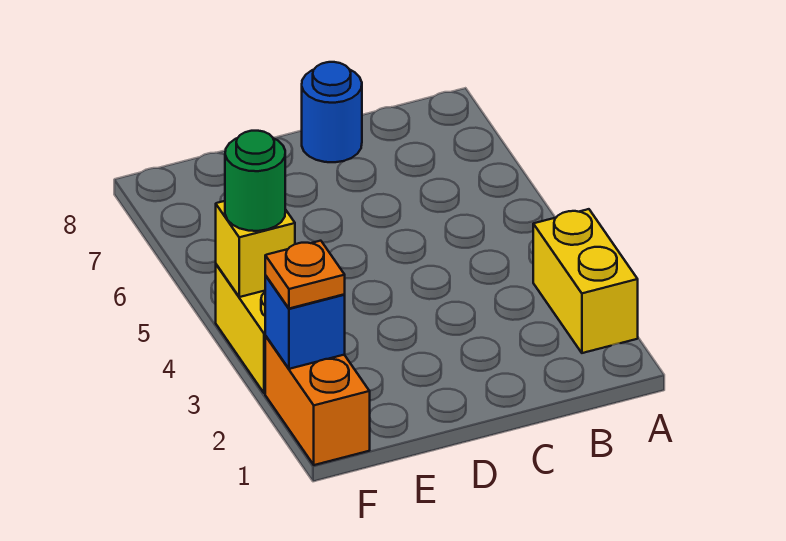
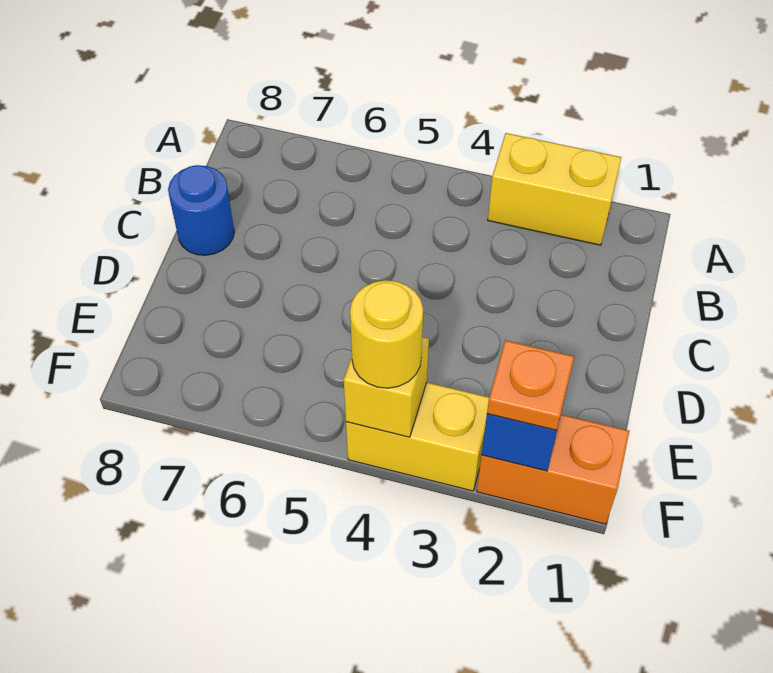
green round brick F4 level 3 -> yellow round brick F4 level 3

